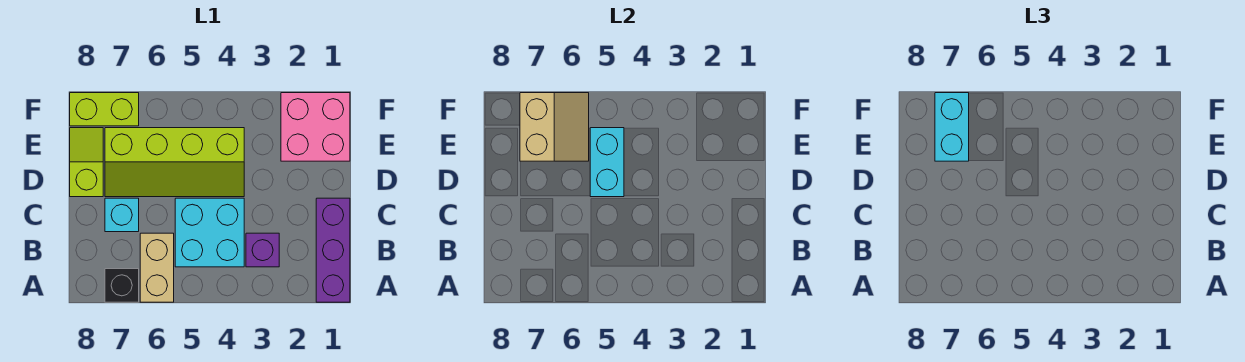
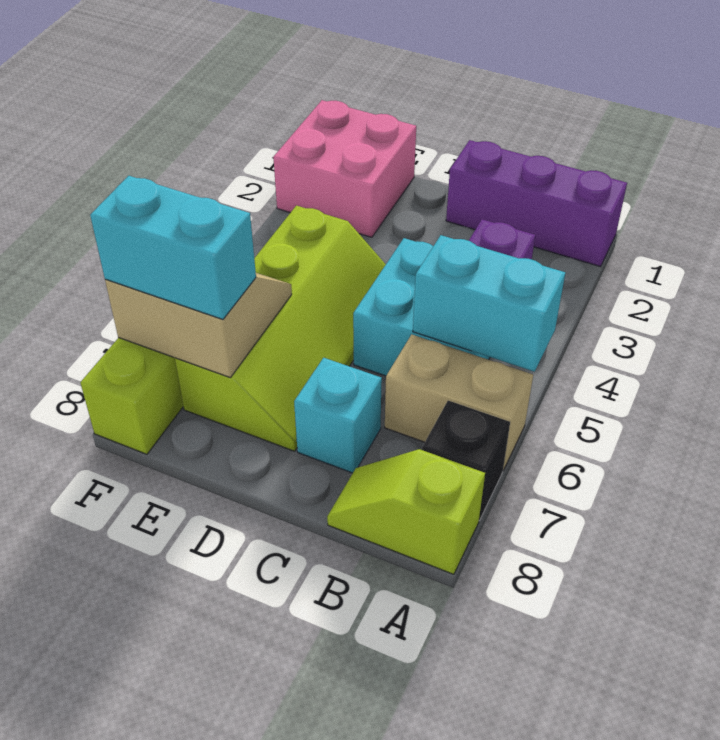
cyan brick D5:E5 level 2 -> cyan brick A5:B5 level 2
lime slope D8:E8 level 1 top D -> lime slope A8:B8 level 1 top A

